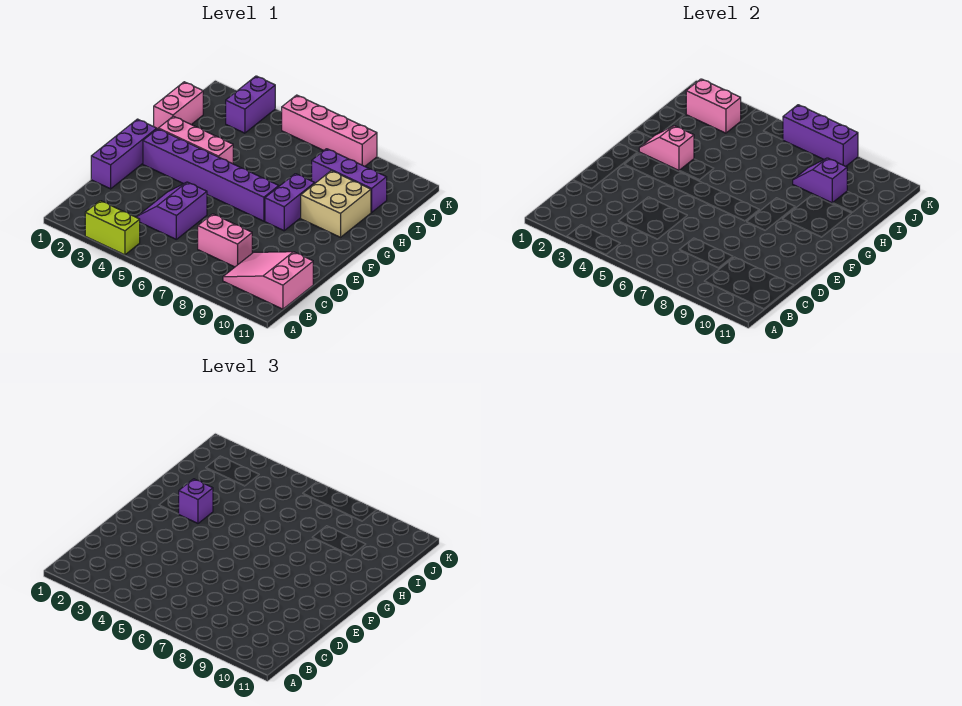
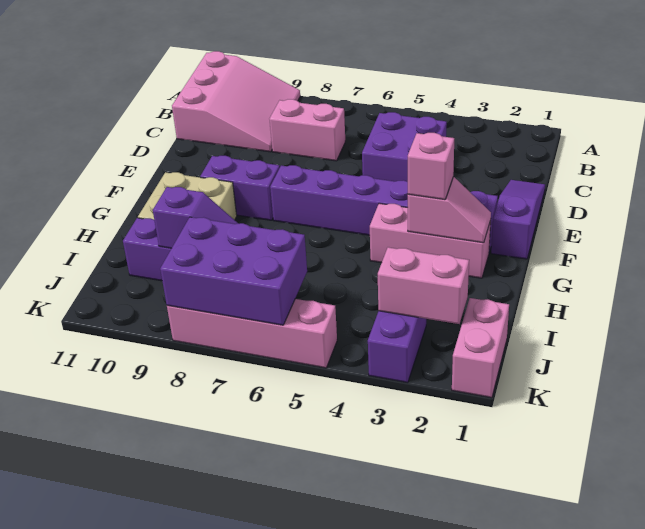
lime brick A3:A4 level 1 -> none
pink slope B9:C11 level 1 top 11 -> pink slope A9:C11 level 1 top 11
purple slope C4:D5 level 1 top 5 -> purple brick C4:D5 level 1
purple brick D1:F1 level 1 -> purple slope D1:F1 level 1 top F
purple brick F8:G8 level 1 -> purple brick F8:F9 level 1
purple brick G3 level 3 -> pink brick G3 level 3
pink brick H1:I1 level 1 -> pink brick J1:K1 level 1
purple brick K6:K8 level 2 -> purple brick J6:K8 level 2

